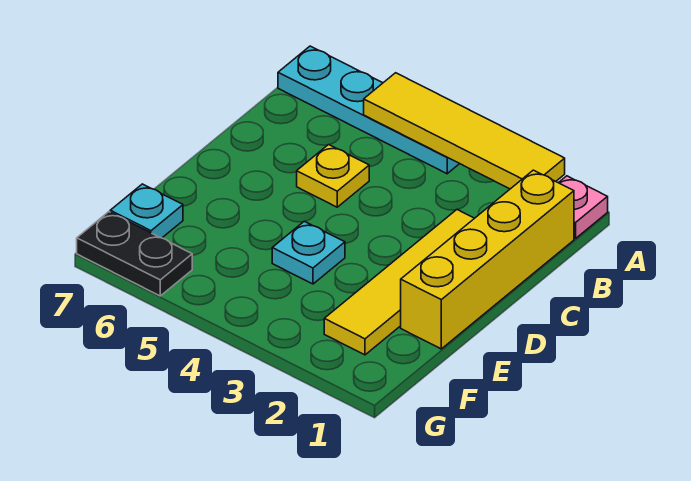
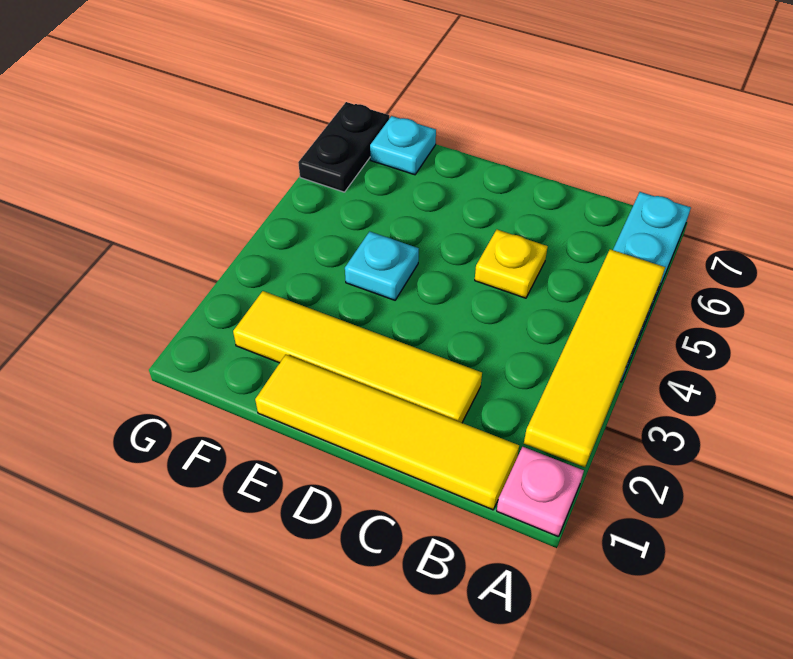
yellow brick B1:E1 level 1 -> yellow tile B1:E1 level 1

